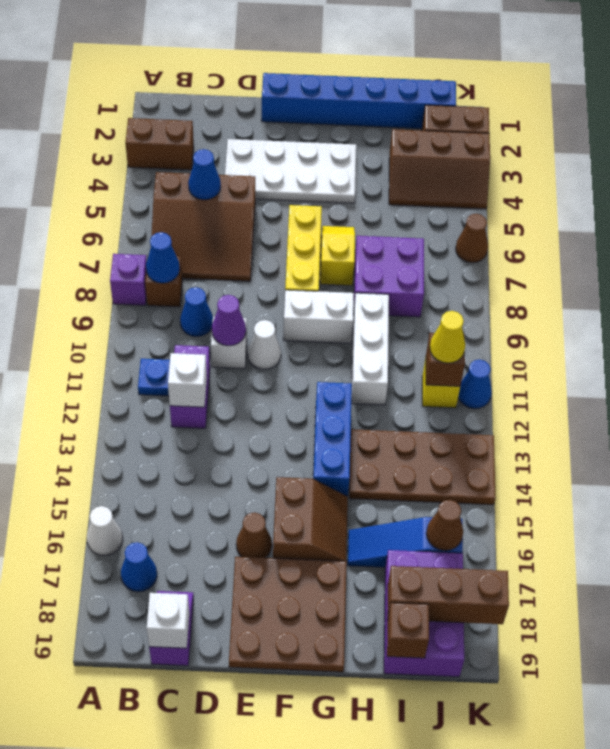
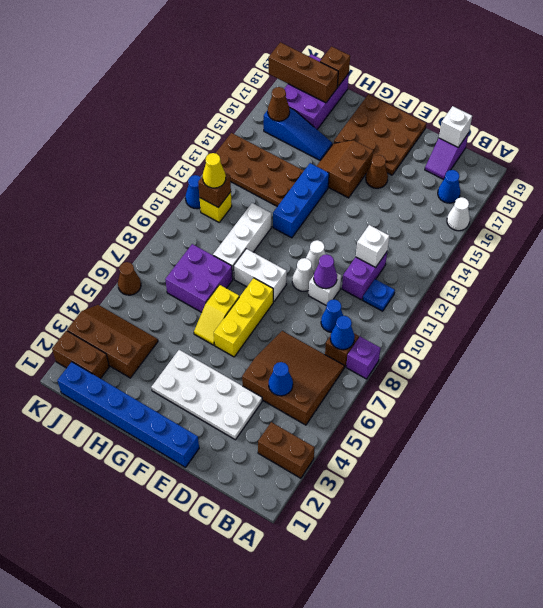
none -> white cone E11 level 1

